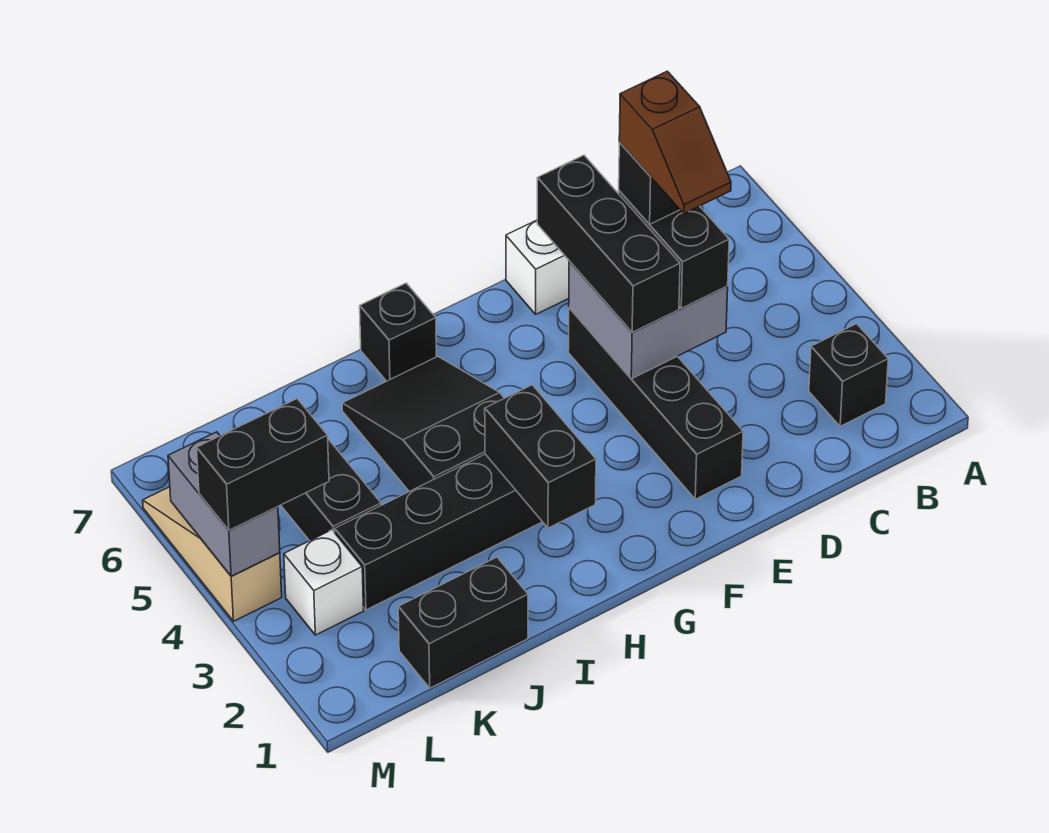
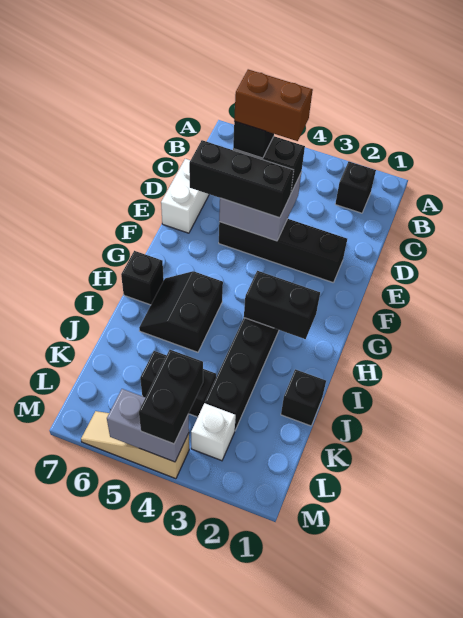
brown slope D4:D5 level 5 top 5 -> brown brick D4:D5 level 5
black slope H4:I6 level 1 top 4 -> black slope H5:I6 level 1 top 5
black brick J1:K1 level 1 -> black brick J1 level 1

